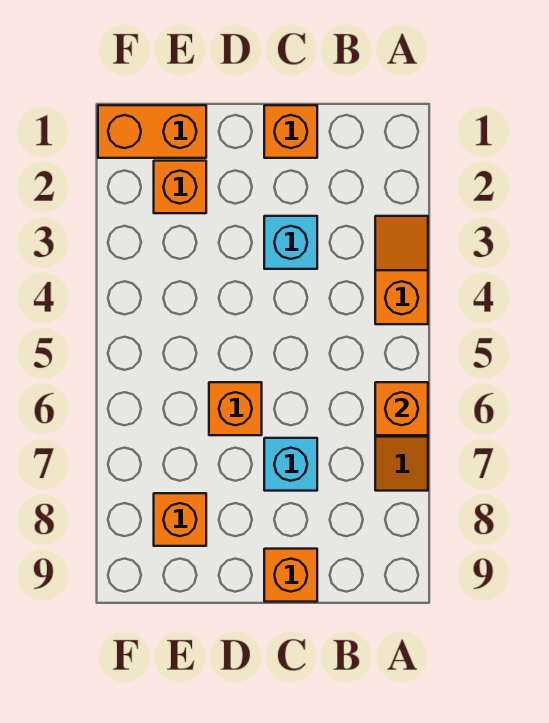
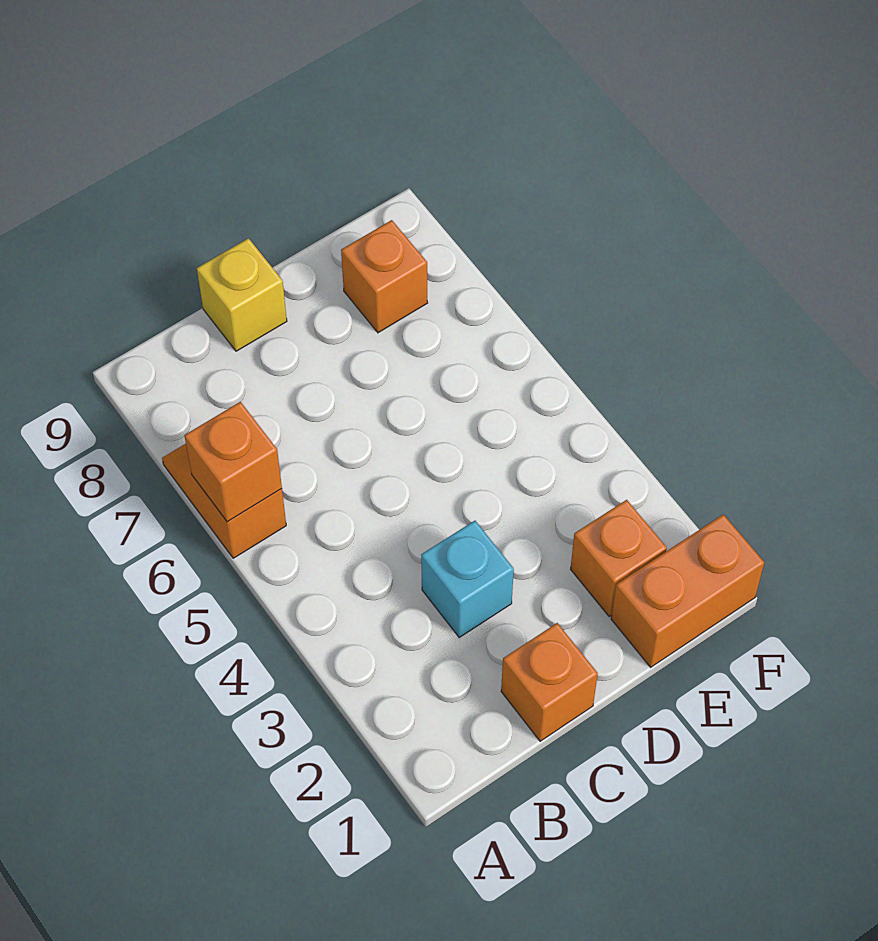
orange slope A3:A4 level 1 top 4 -> none
cyan brick C7 level 1 -> none
orange brick C9 level 1 -> yellow brick C9 level 1
orange brick D6 level 1 -> none

